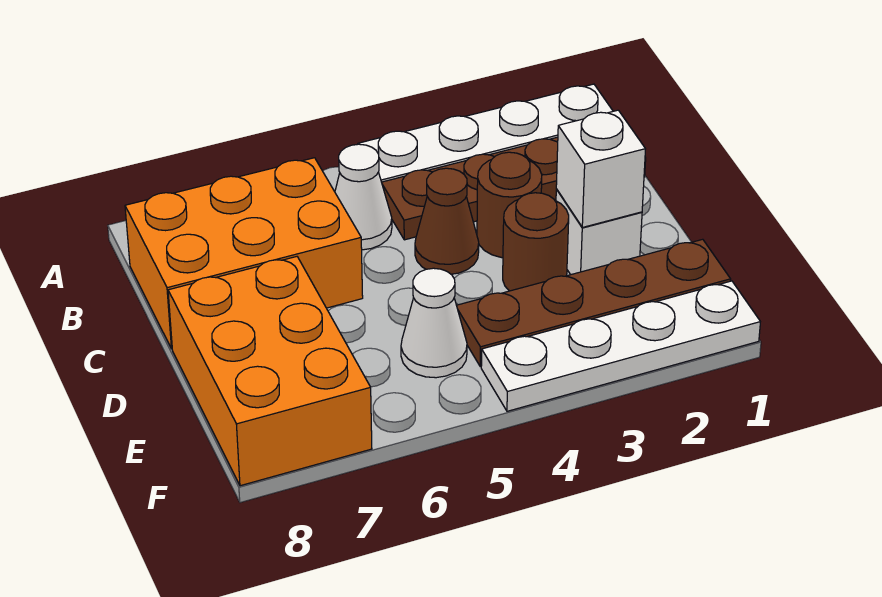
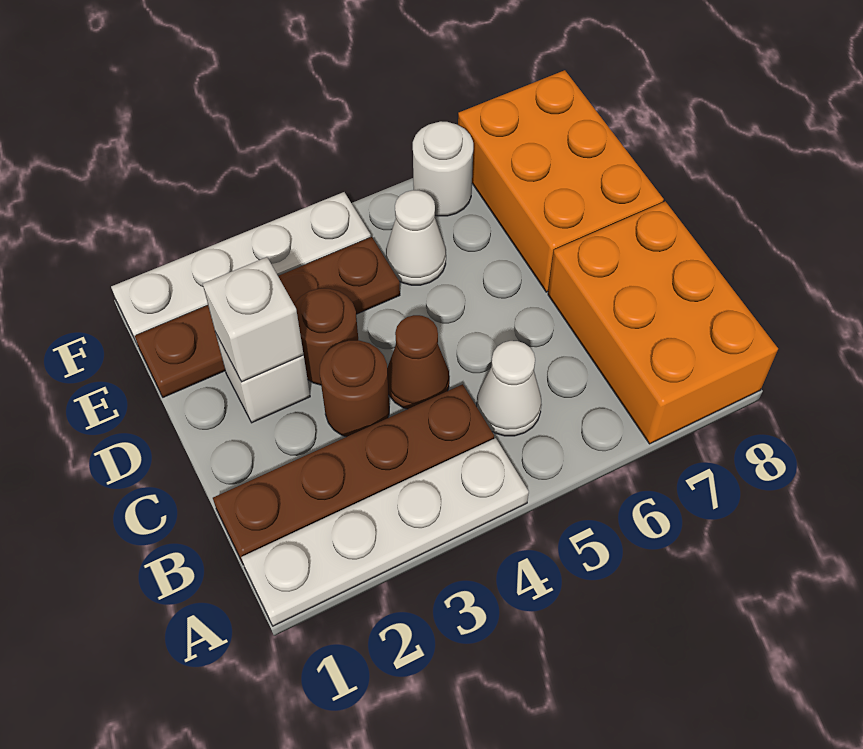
orange brick B6:C8 level 1 -> orange brick A7:C8 level 1
none -> white round brick F6 level 1

